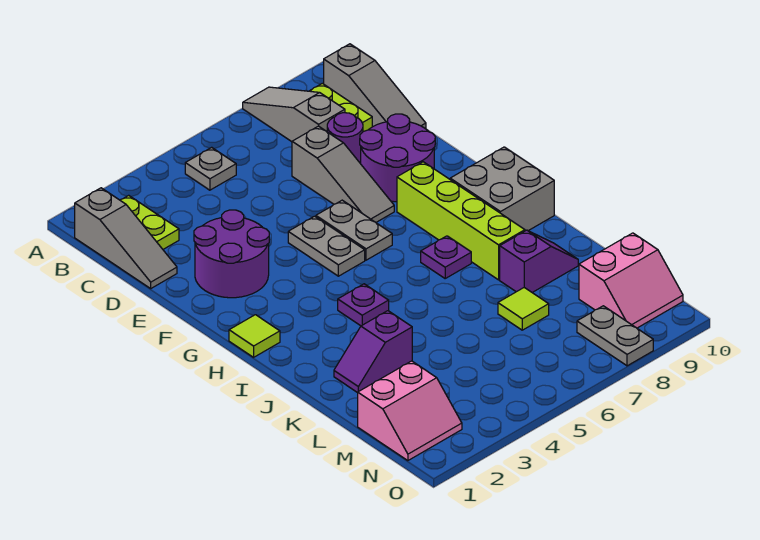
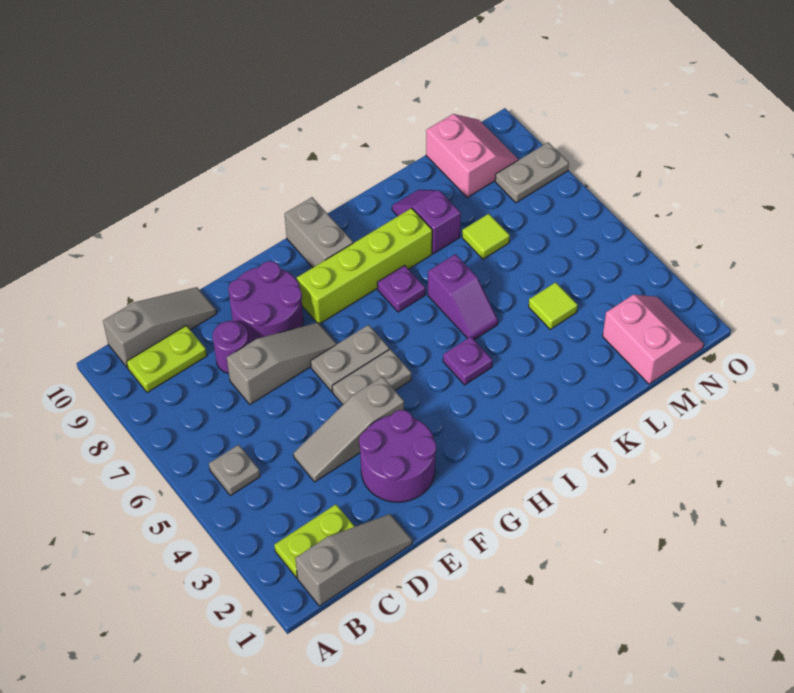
grey slope A8:C8 level 1 top C -> grey slope D4:F4 level 1 top F
lime tile H1 level 1 -> lime tile L4 level 1
grey brick H9:I10 level 1 -> grey brick H9:H10 level 1
purple slope K2:K3 level 1 top 3 -> purple slope J5:J6 level 1 top 6

